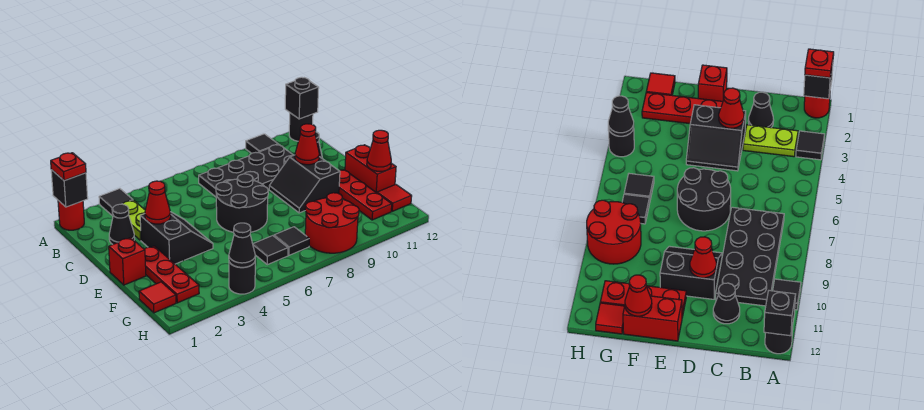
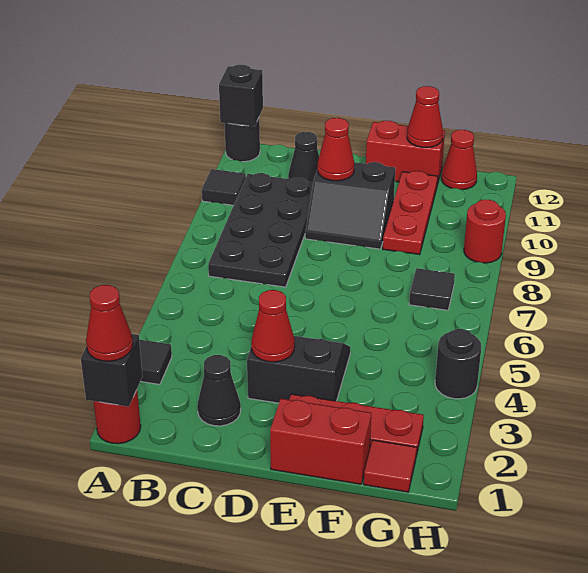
red plate A1 level 3 -> red cone A1 level 3
lime plate B3:C3 level 1 -> none
black round brick D6:E7 level 1 -> none
red brick E1 level 1 -> red brick E1:F1 level 1
red plate E11:G11 level 1 -> red plate F9:F11 level 1
black tile G6 level 1 -> none
red round brick G8:H9 level 1 -> red round brick H9 level 1
red tile G12 level 1 -> red cone G12 level 1
black cone H4 level 2 -> none

